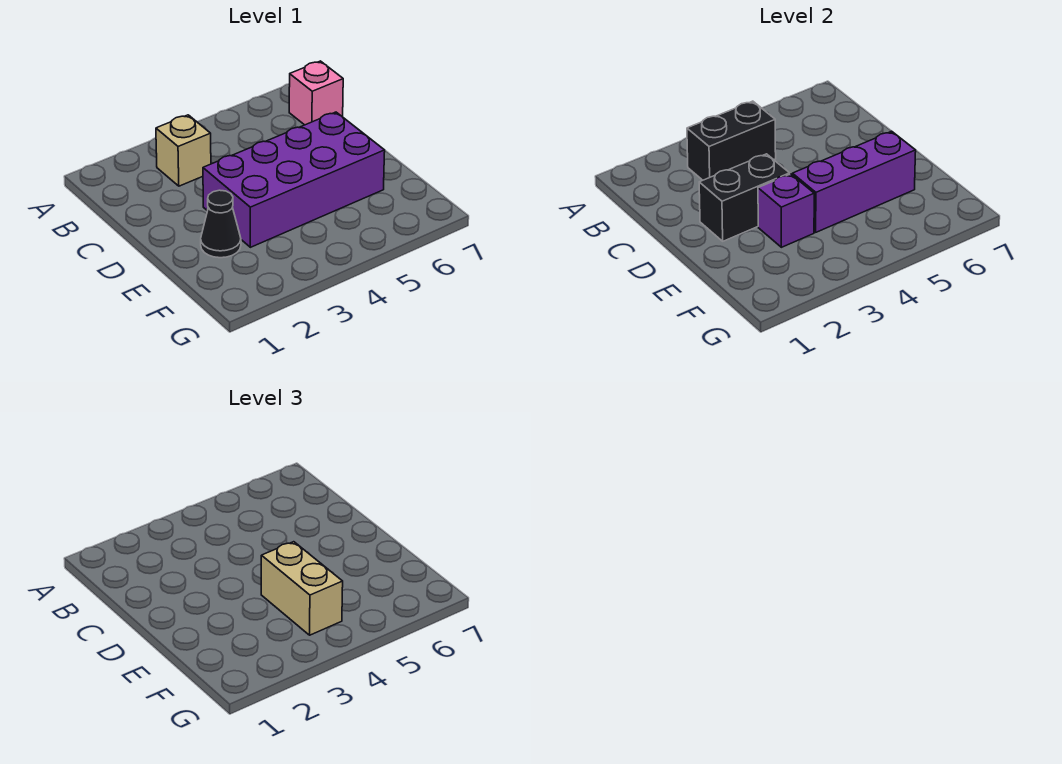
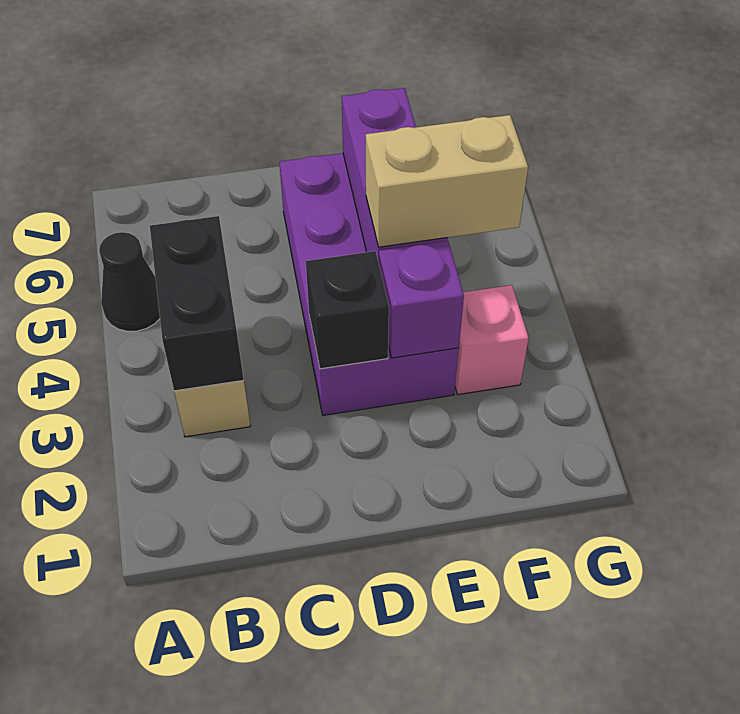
pink brick B7 level 1 -> pink brick F3 level 1
black brick D2:D3 level 2 -> black brick D3 level 2
black cone E2 level 1 -> black cone A5 level 1

